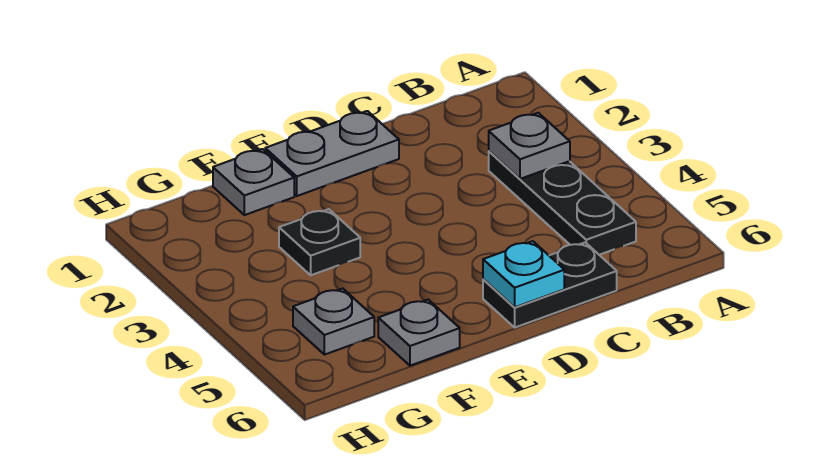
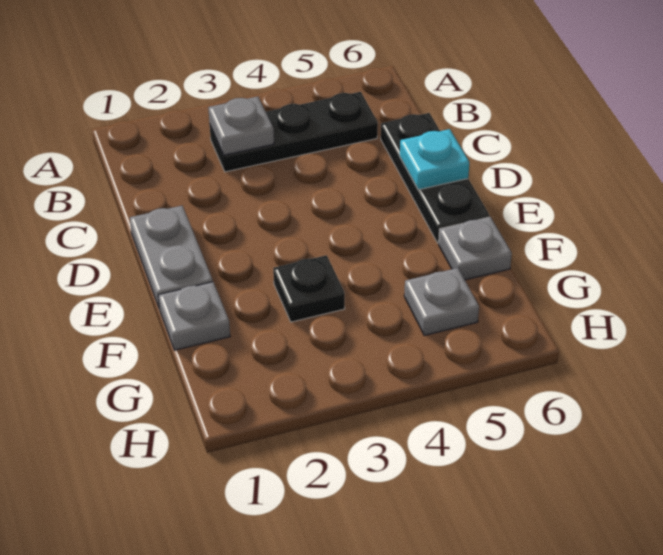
black plate C6:D6 level 1 -> black plate C6:E6 level 1

